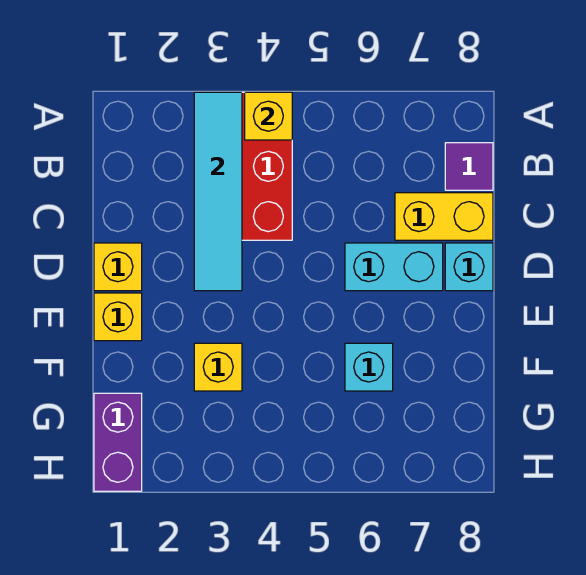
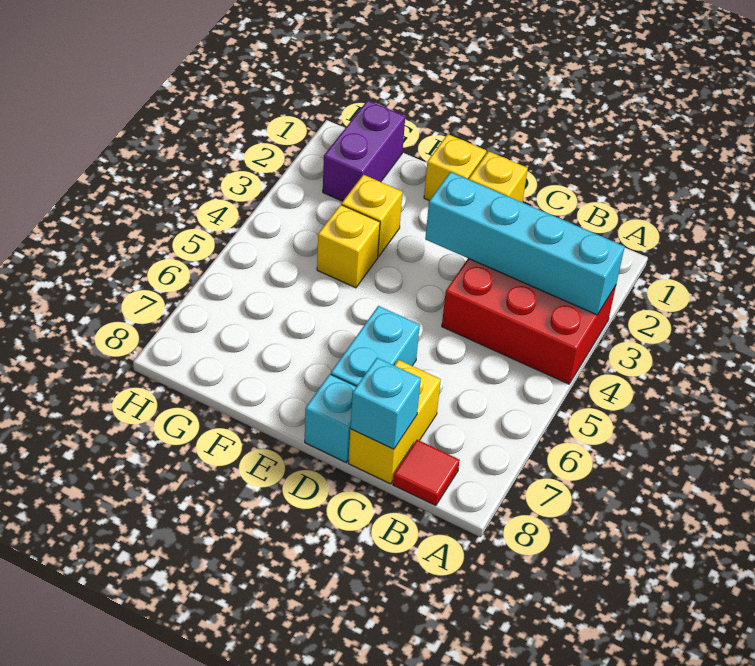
cyan tile A3:D3 level 2 -> cyan brick A3:D3 level 2
yellow brick A4 level 2 -> yellow brick F4 level 1
purple tile B8 level 1 -> red tile B8 level 1
cyan brick F6 level 1 -> cyan brick C8 level 2
purple brick G1:H1 level 1 -> purple brick G1:G2 level 1

